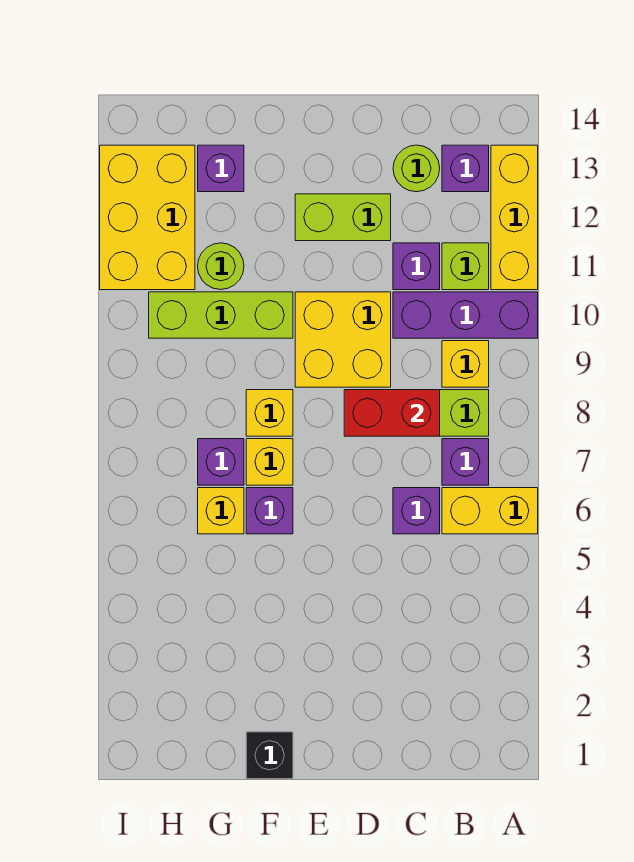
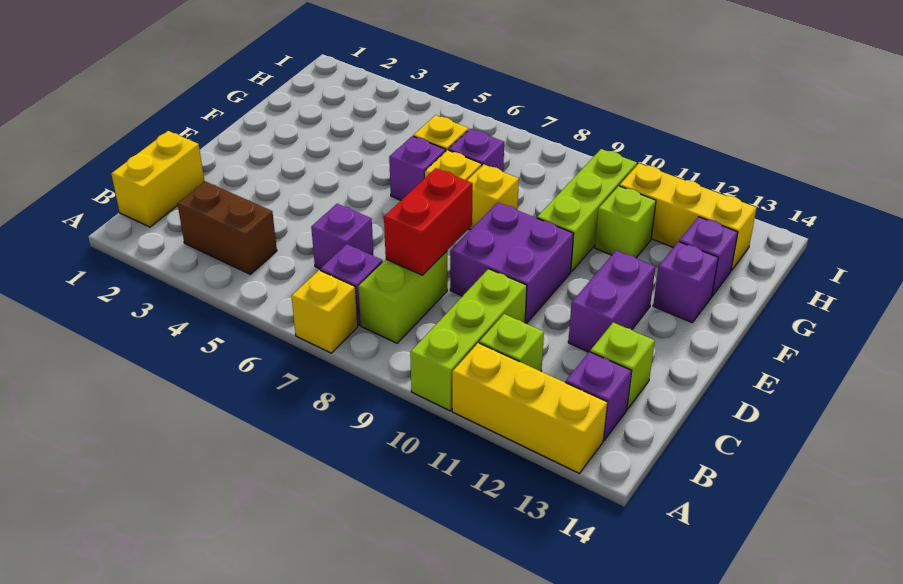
yellow brick A6:B6 level 1 -> yellow brick B1:C1 level 1
purple brick A10:C10 level 1 -> lime brick A10:C10 level 1
none -> brown brick B3:B4 level 1
yellow brick B9 level 1 -> yellow brick A7 level 1
purple brick C11 level 1 -> purple brick F13 level 1
lime round brick C13 level 1 -> lime brick C13 level 1
yellow brick D9:E10 level 1 -> purple brick D9:E10 level 1
lime brick D12:E12 level 1 -> purple brick D12:E12 level 1
black brick F1 level 1 -> none
lime round brick G11 level 1 -> lime brick G11 level 1
yellow brick H11:I13 level 1 -> yellow brick H11:H13 level 1

